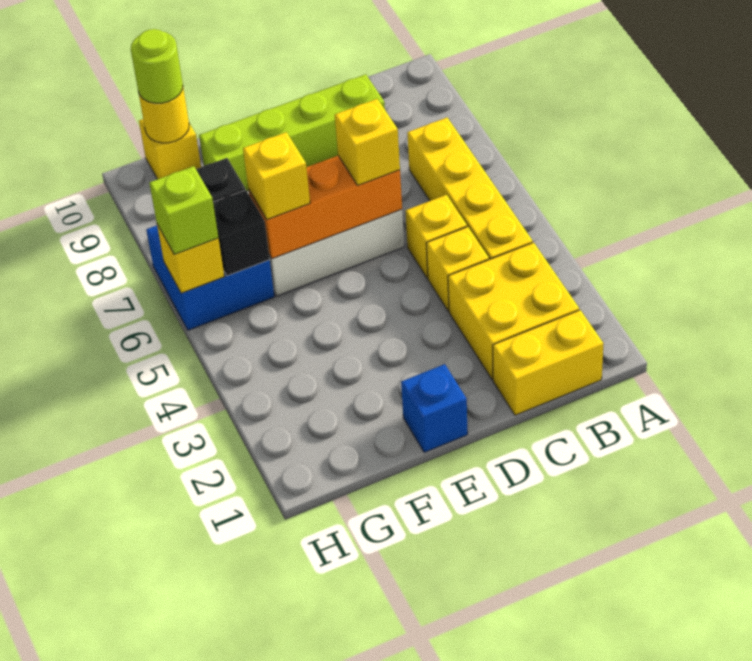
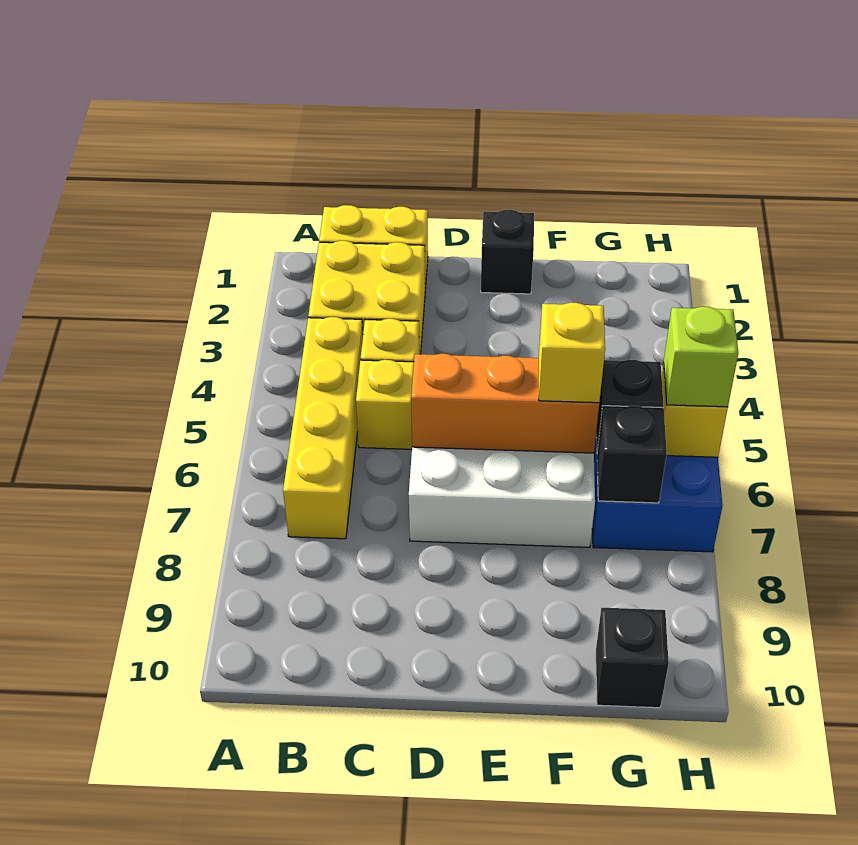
lime brick C9:F9 level 1 -> none
yellow brick D6 level 3 -> none
blue brick E1 level 1 -> black brick E1 level 1
yellow brick G10 level 1 -> black brick G10 level 1
yellow round brick G10 level 2 -> none
lime round brick G10 level 3 -> none

